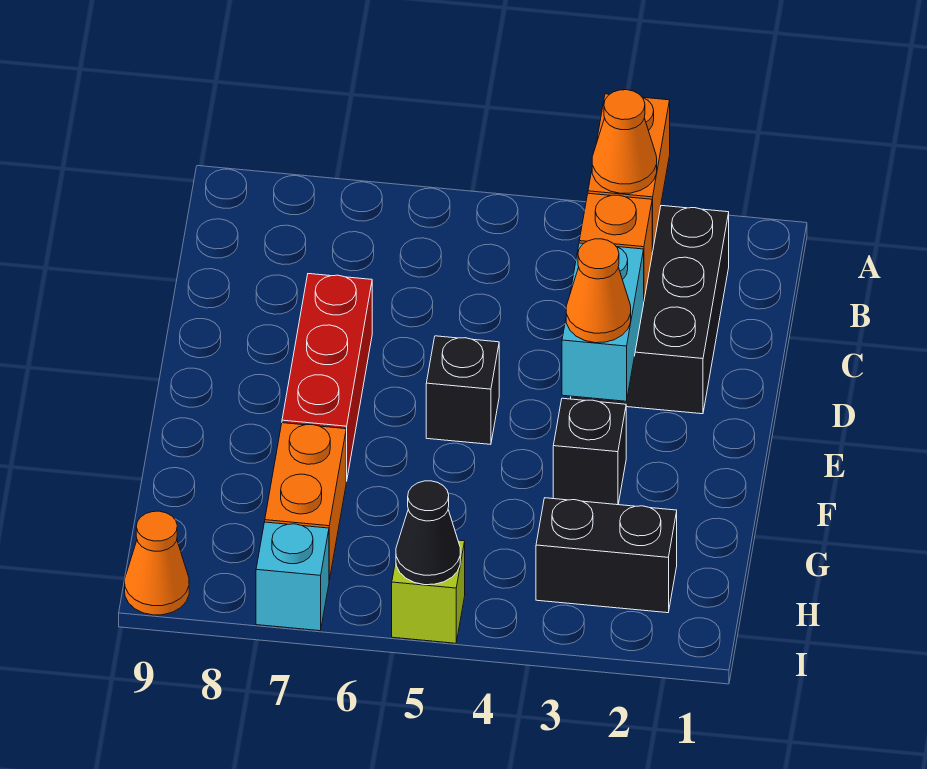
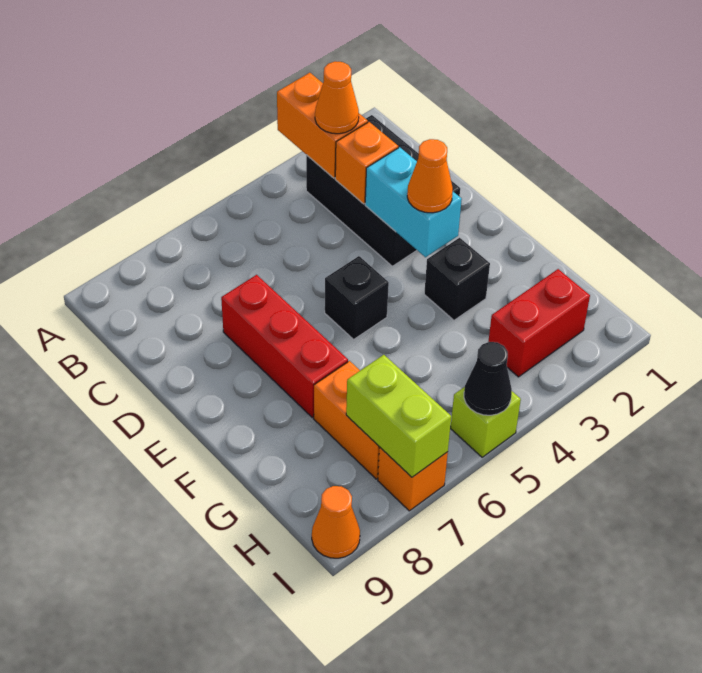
black brick H2:H3 level 1 -> red brick H2:H3 level 1
none -> lime brick H7:I7 level 2
cyan brick I7 level 1 -> orange brick I7 level 1

